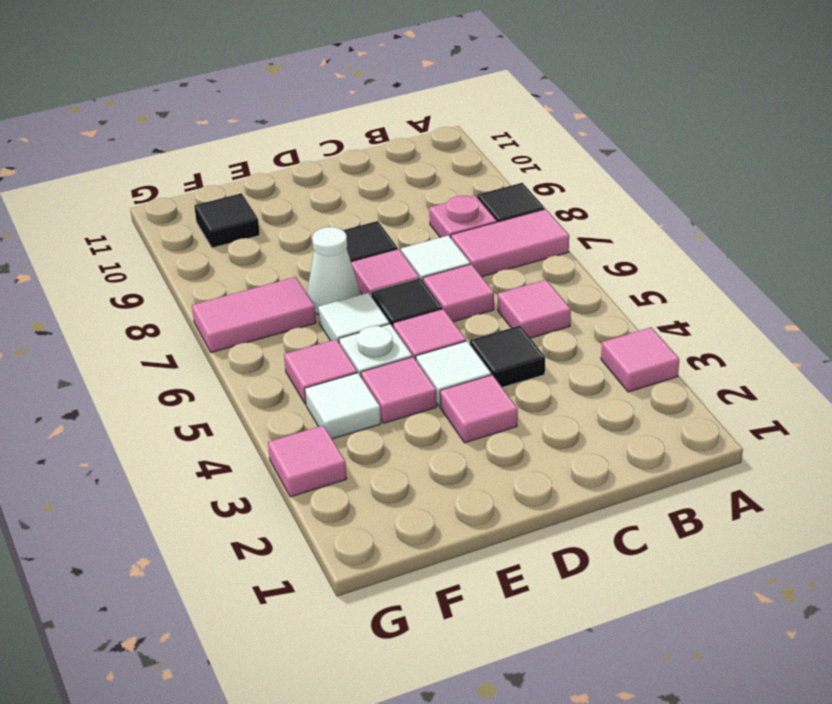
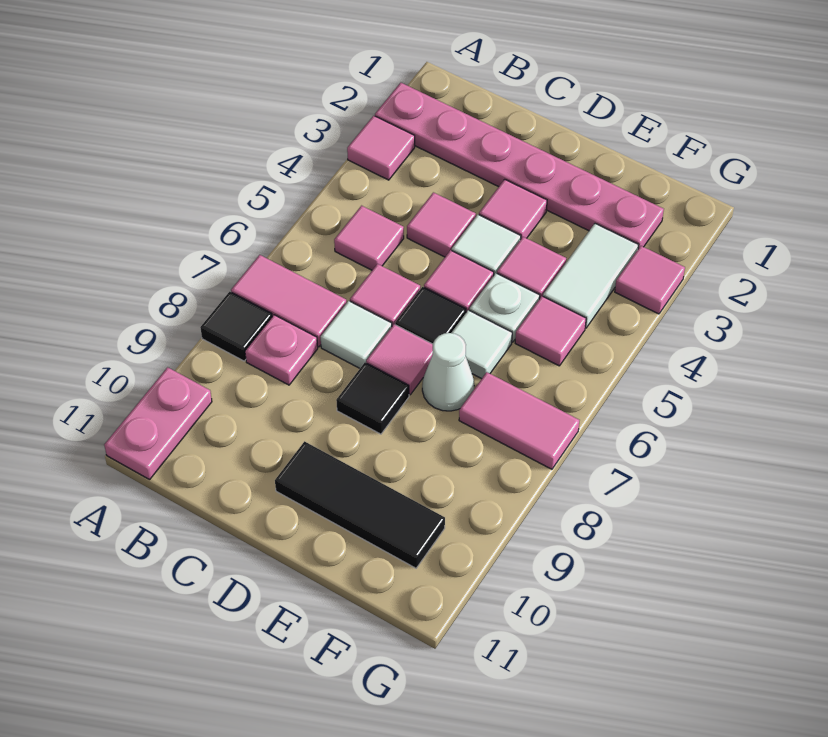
none -> pink plate A2:F2 level 1
none -> pink plate A10:A11 level 1
black tile C4 level 1 -> pink tile C4 level 1
white tile F4 level 1 -> white tile F3:F4 level 1
black tile F10 level 1 -> black tile D10:F10 level 1

